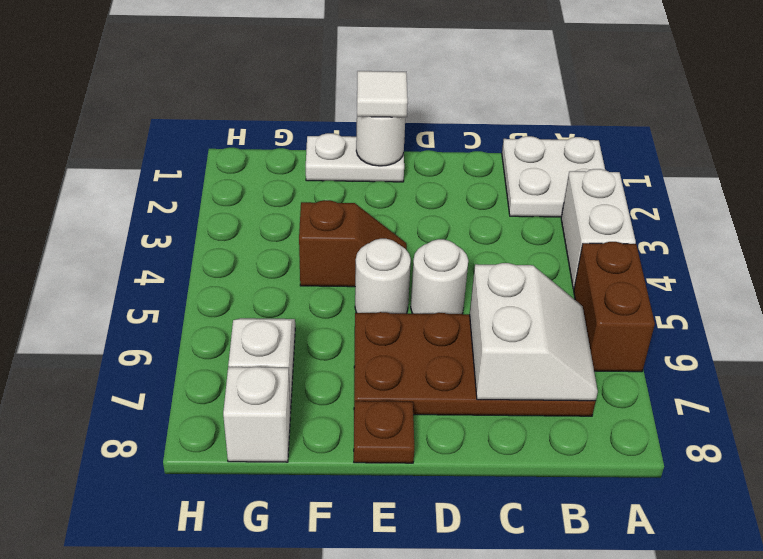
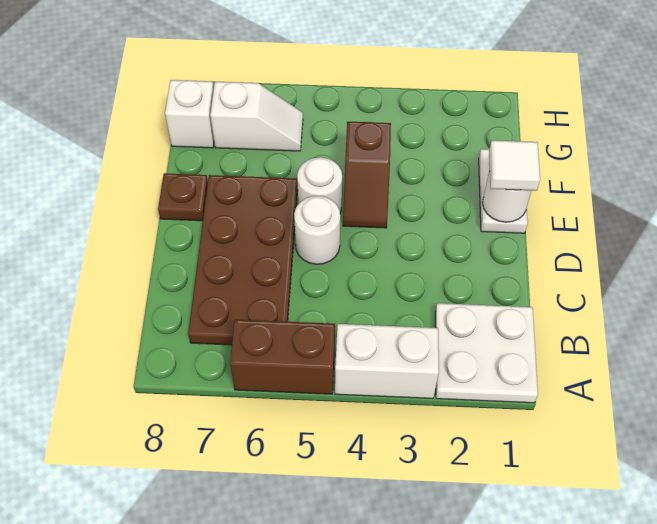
white slope B6:C7 level 2 top C -> none

